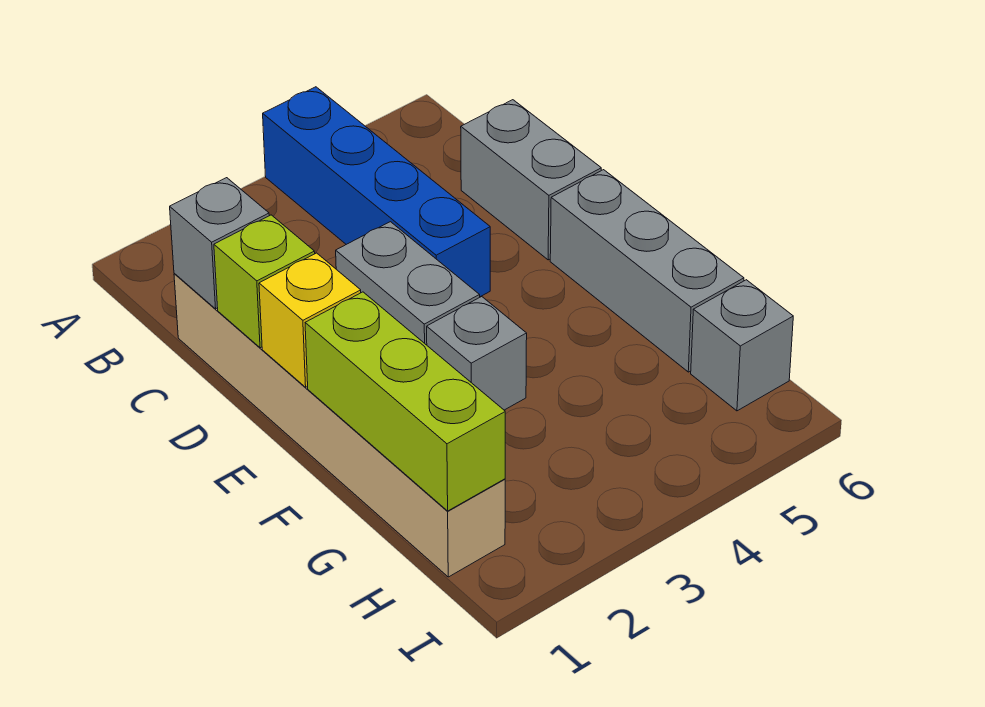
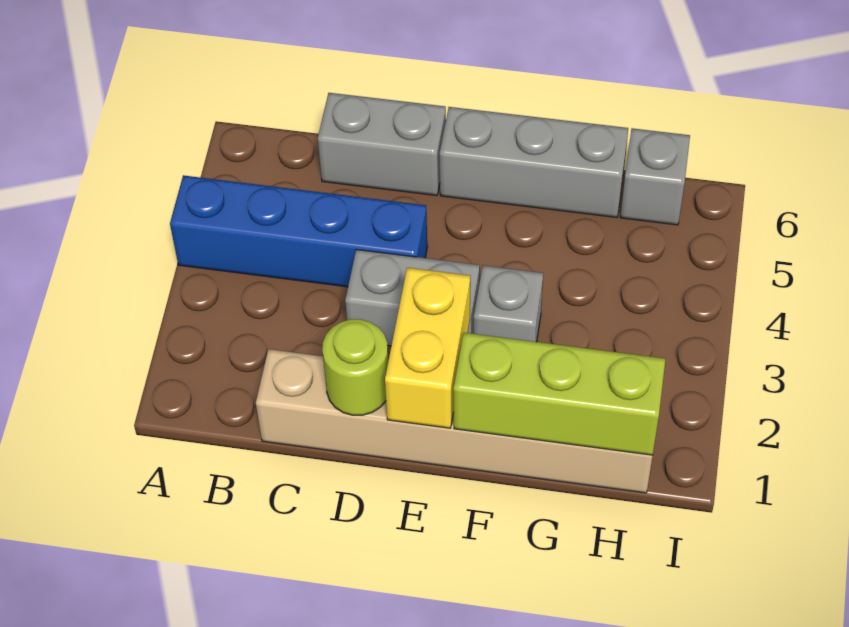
grey brick C1 level 2 -> none
lime brick D1 level 2 -> lime round brick D1 level 2
yellow brick E1 level 2 -> yellow brick E1:E2 level 2

